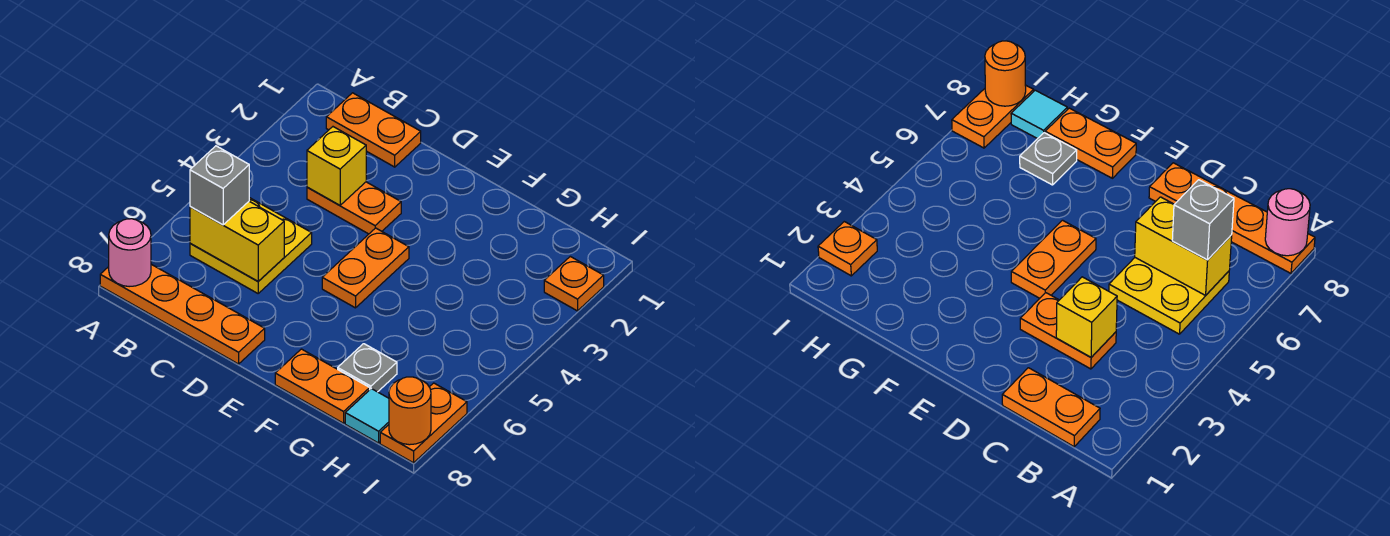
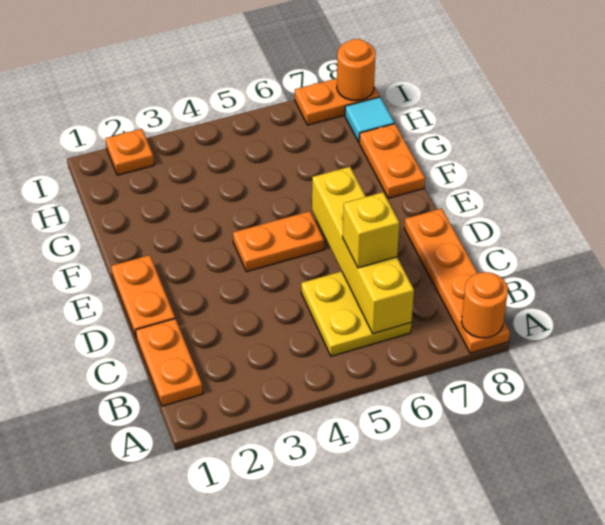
pink round brick A8 level 2 -> orange round brick A8 level 2
yellow brick B6:C6 level 2 -> yellow brick B6:E6 level 2
grey brick B6 level 3 -> none
orange plate C3:D3 level 1 -> orange plate D1:E1 level 1
yellow brick C3 level 2 -> yellow brick C6 level 3
grey plate G7 level 1 -> none

